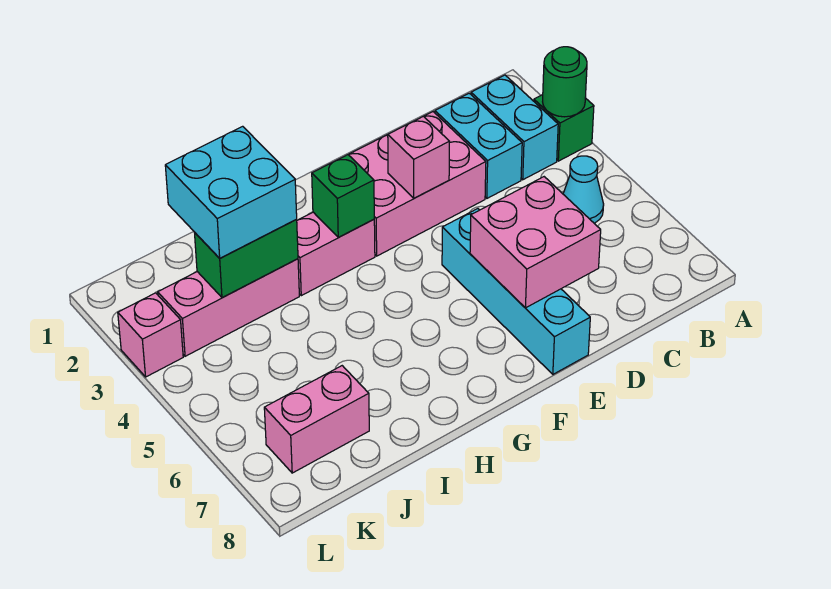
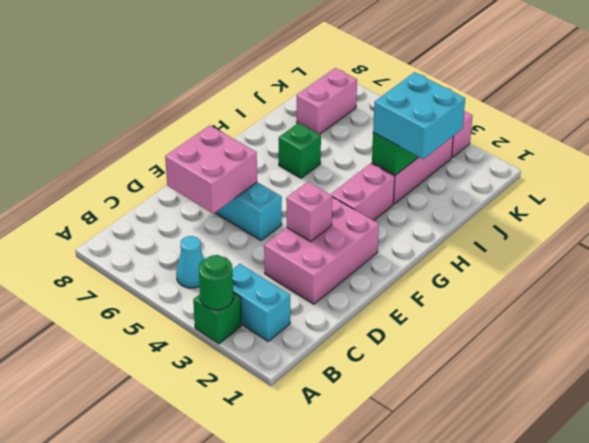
cyan brick C2:C3 level 1 -> none
green brick G3 level 2 -> green brick H6 level 1

